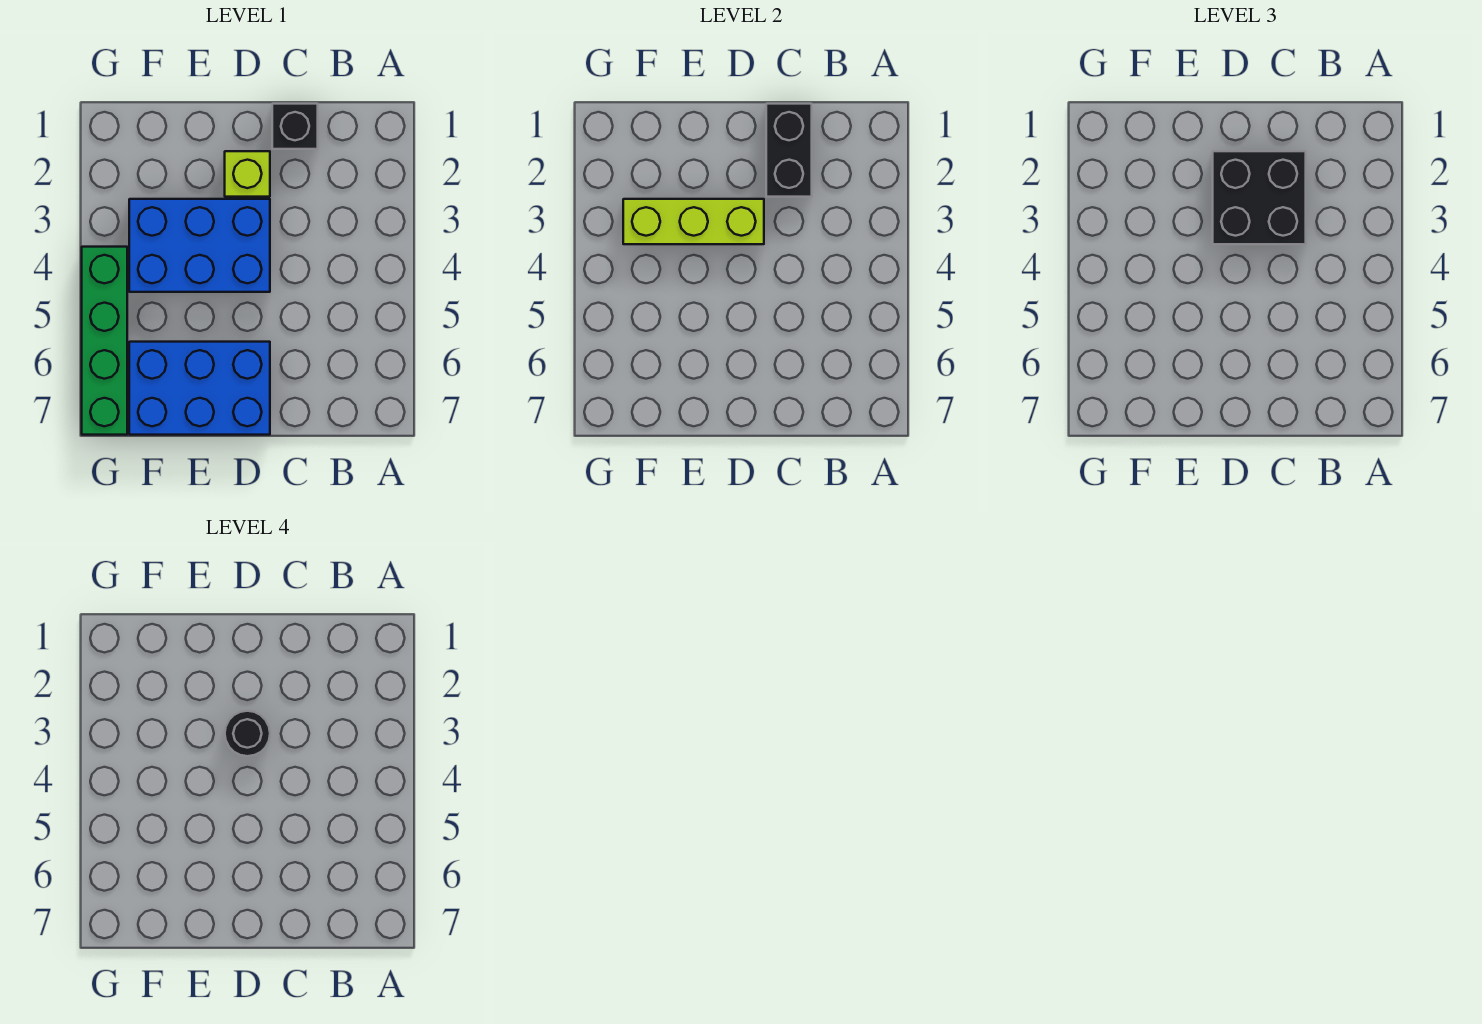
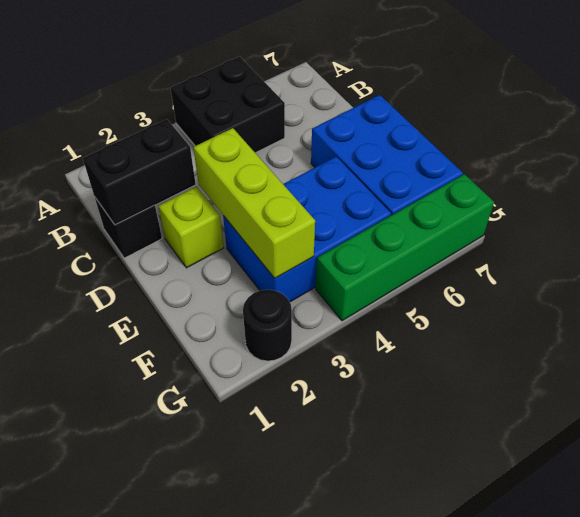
black brick C2:D3 level 3 -> black brick A4:B5 level 1
blue brick D3:F4 level 1 -> blue brick E3:F5 level 1
black round brick D3 level 4 -> black round brick G2 level 1

